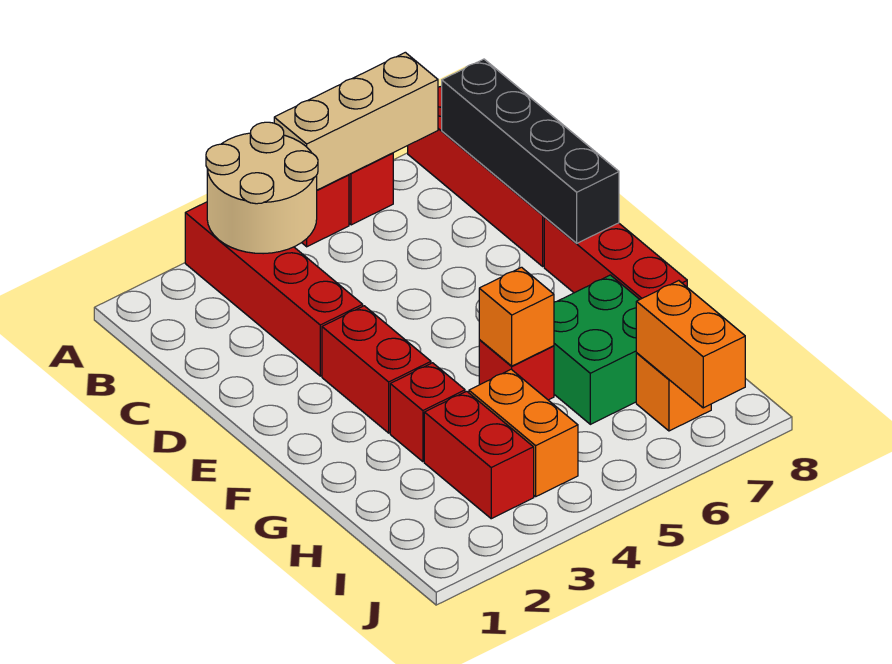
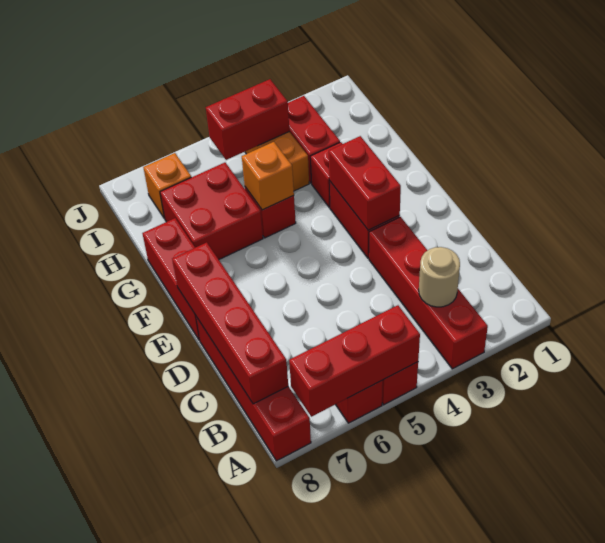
tan round brick A3:B4 level 2 -> tan round brick B3 level 2
tan brick A5:A7 level 2 -> red brick A5:A7 level 2
black brick B8:E8 level 2 -> red brick B8:E8 level 2
none -> red brick E3:F3 level 2
green brick G6:H7 level 1 -> red brick G6:H7 level 1
none -> red brick I4:I5 level 2
orange brick I7:J7 level 2 -> none

